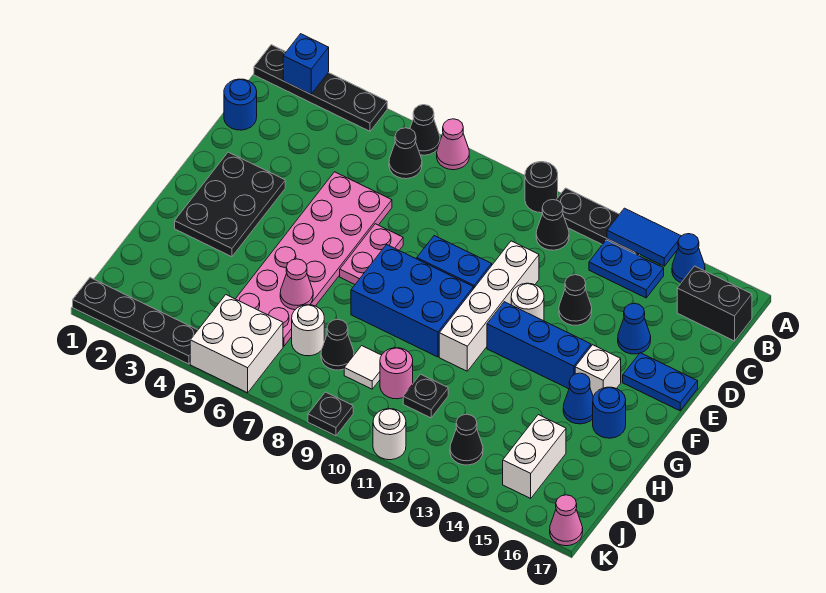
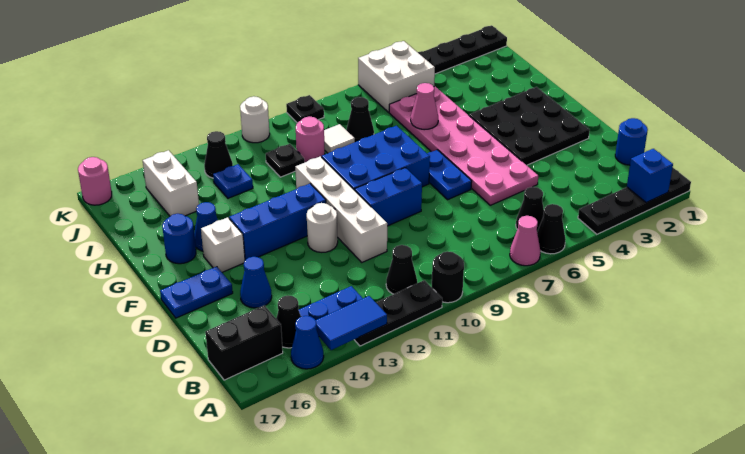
black cone D13 level 1 -> black cone B15 level 1
black plate E2:G3 level 1 -> black plate E2:G4 level 1
pink plate E7:F7 level 1 -> blue plate E7:F7 level 1
white round brick I7 level 1 -> none
none -> blue plate I13 level 1
pink cone K17 level 1 -> pink round brick K17 level 1

